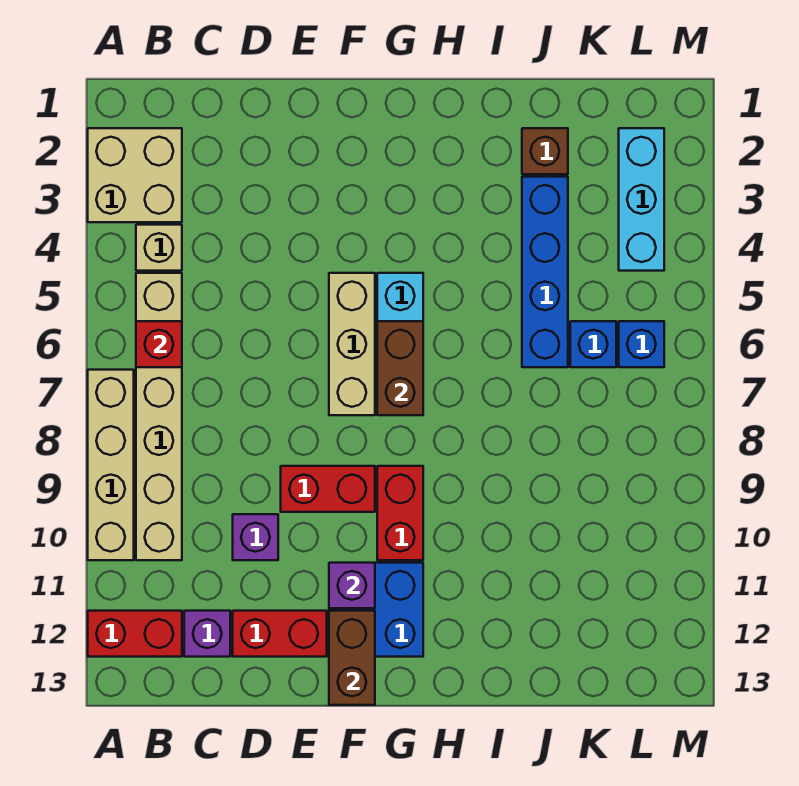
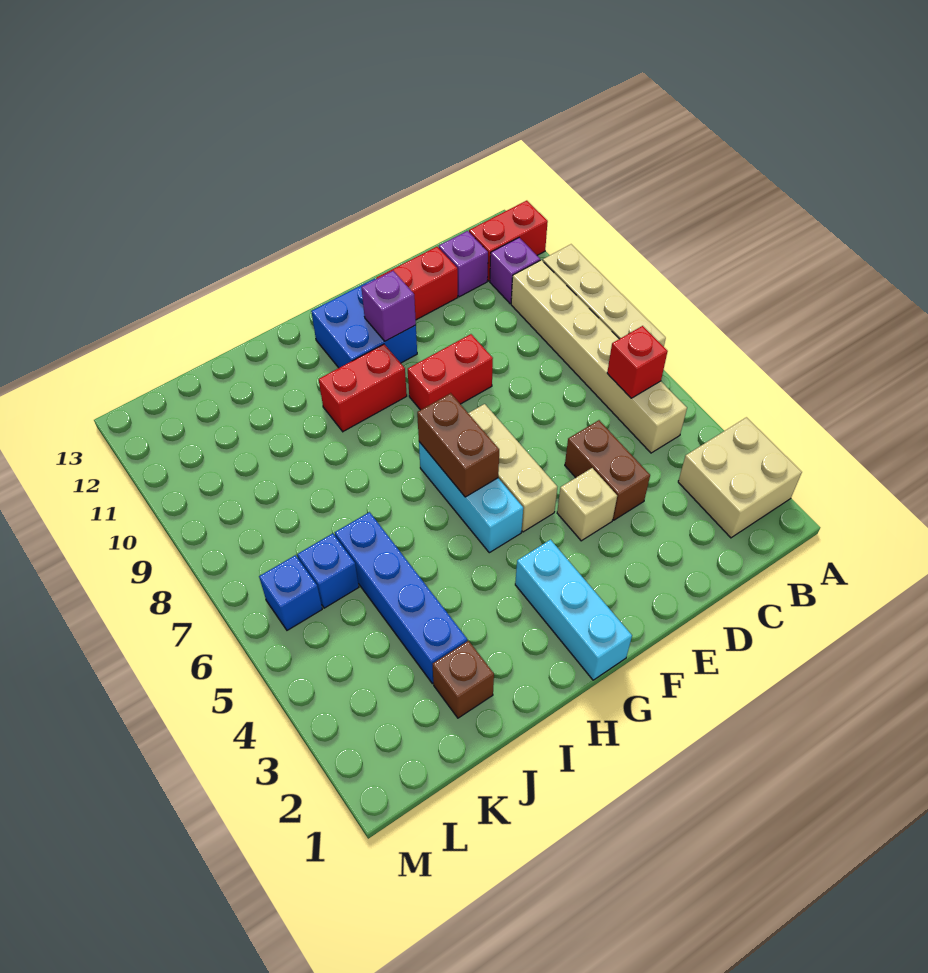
tan brick B4 level 1 -> tan brick E4 level 1
purple brick D10 level 1 -> purple brick B11 level 1
brown brick F12:F13 level 2 -> brown brick D4:D5 level 1
red brick G9:G10 level 1 -> red brick G10:H10 level 1
cyan brick L2:L4 level 1 -> cyan brick G1:G3 level 1

